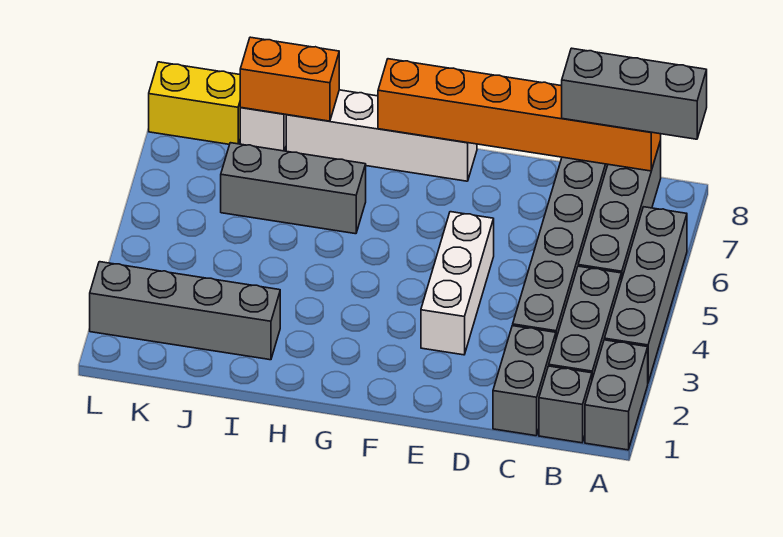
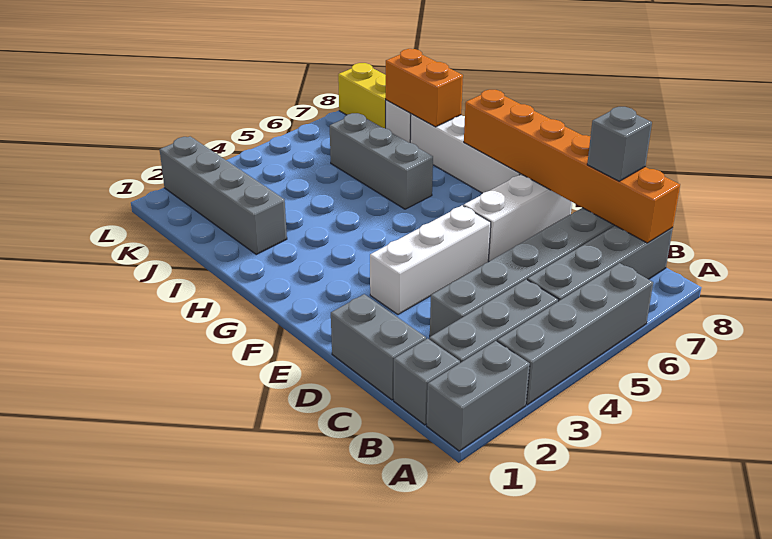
grey brick A8:C8 level 3 -> grey brick C8 level 3
grey brick C1:C2 level 1 -> grey brick C1:D1 level 1
none -> white brick E6:E8 level 1

